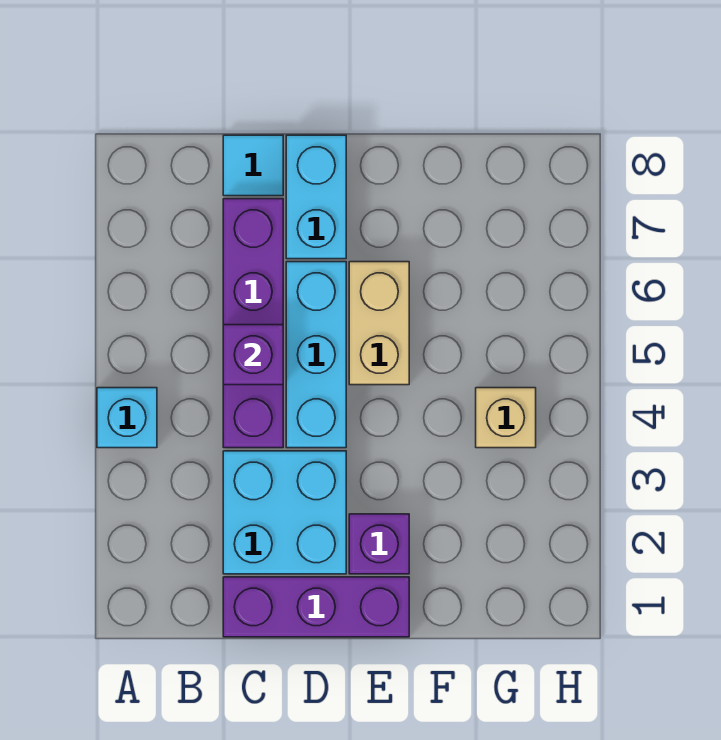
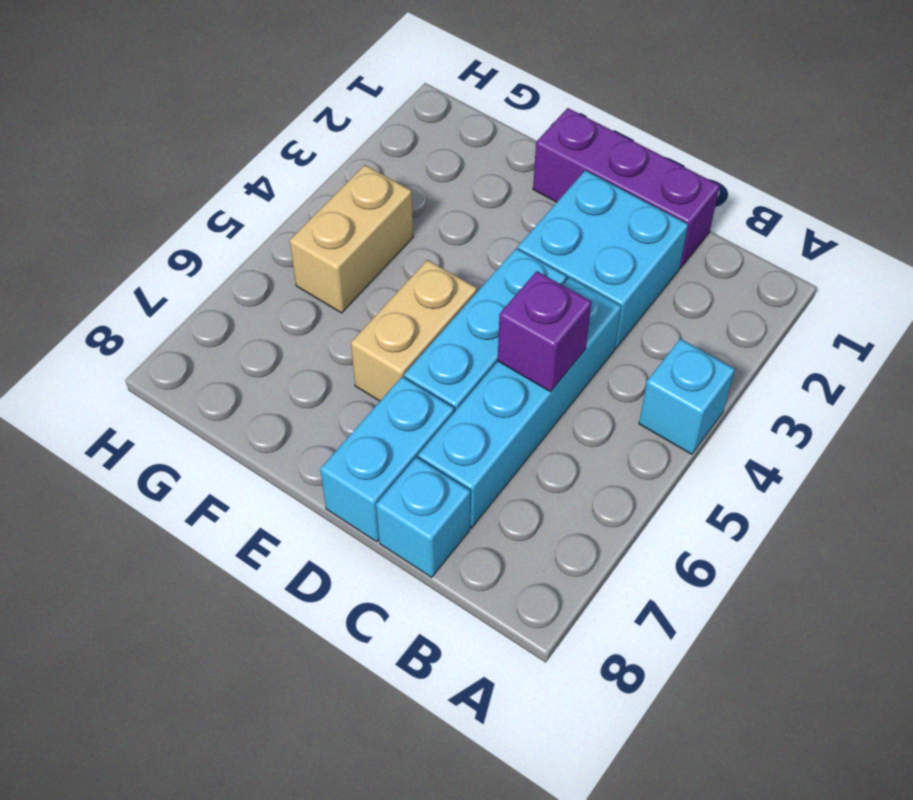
purple brick C4:C7 level 1 -> cyan brick C4:C7 level 1
cyan tile C8 level 1 -> cyan brick C8 level 1
purple brick E2 level 1 -> none
tan brick G4 level 1 -> tan brick G4:G5 level 1

